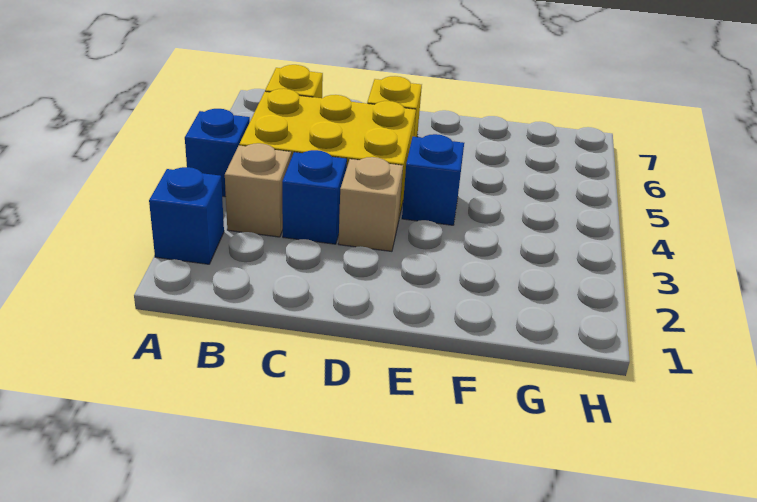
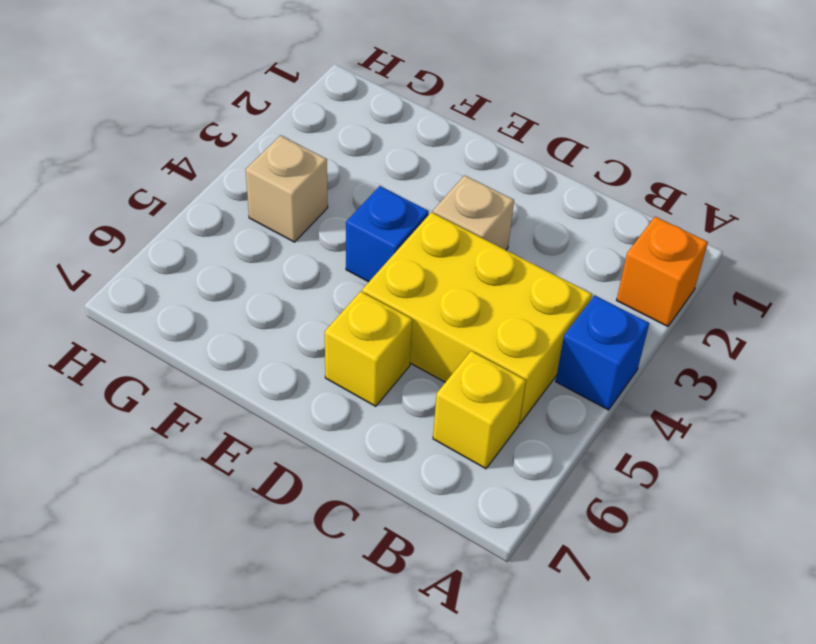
blue brick A2 level 1 -> orange brick A2 level 1
tan brick B3 level 1 -> tan brick G4 level 1
blue brick C3 level 1 -> none

